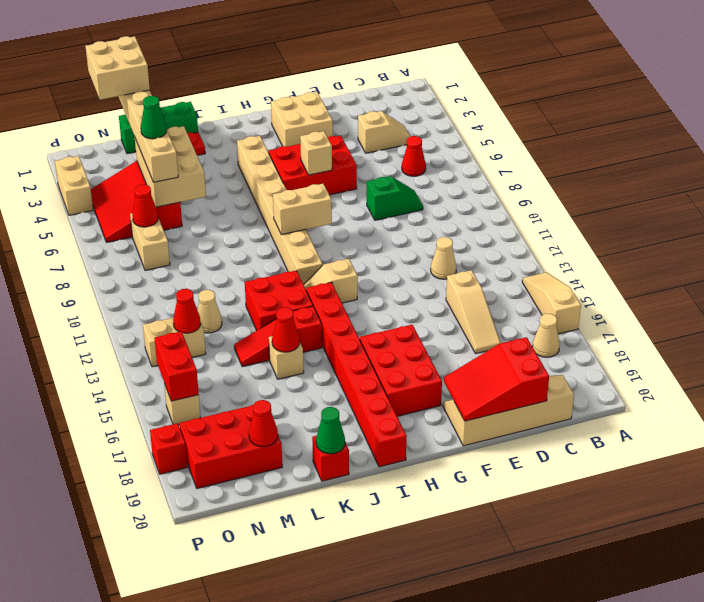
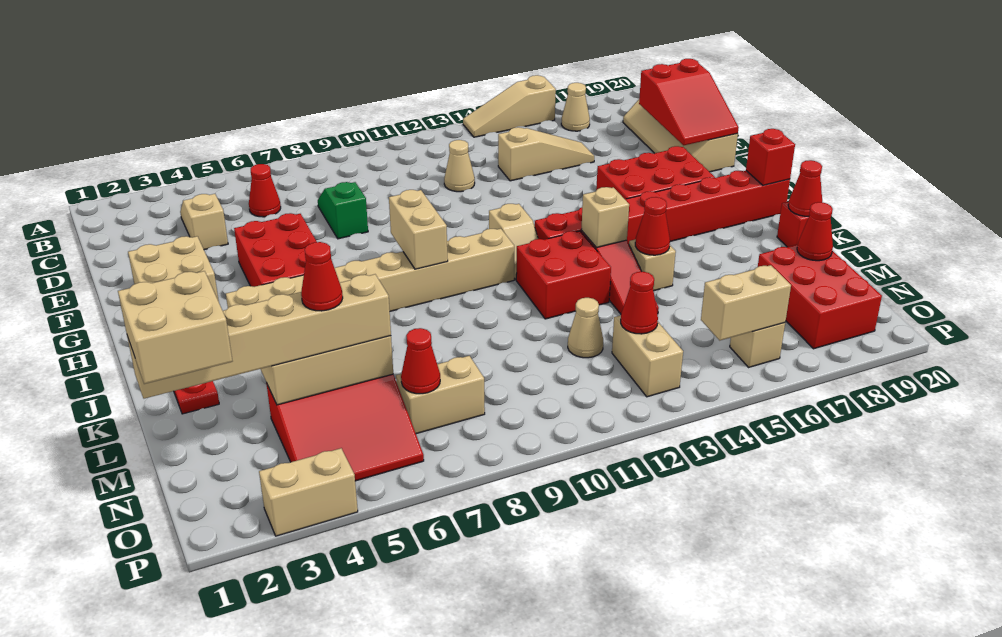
tan brick G6 level 2 -> tan brick J14 level 2
green brick K1:M1 level 1 -> none
green cone K20 level 2 -> red cone K20 level 2
green cone M5 level 4 -> red cone M5 level 4
red brick O15:O16 level 2 -> tan brick O15:O16 level 2
red brick P18 level 1 -> red brick I20 level 2

